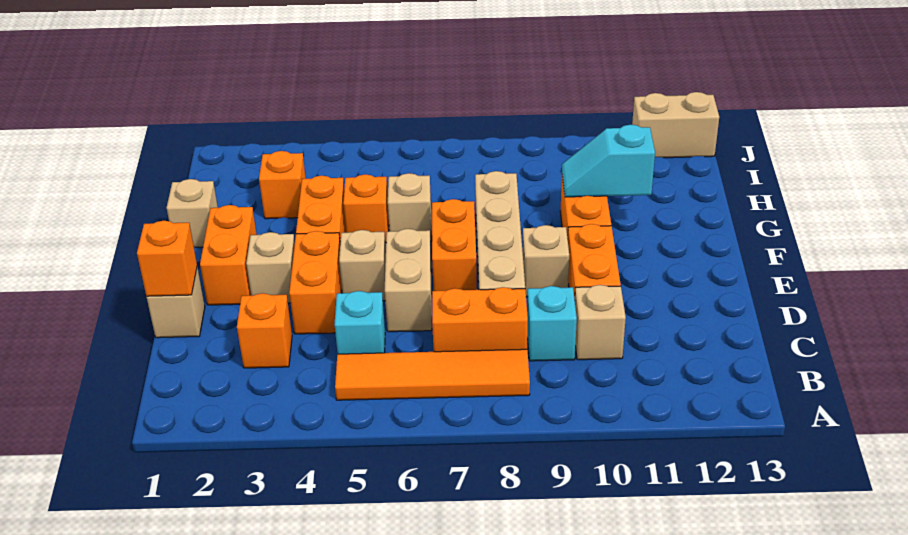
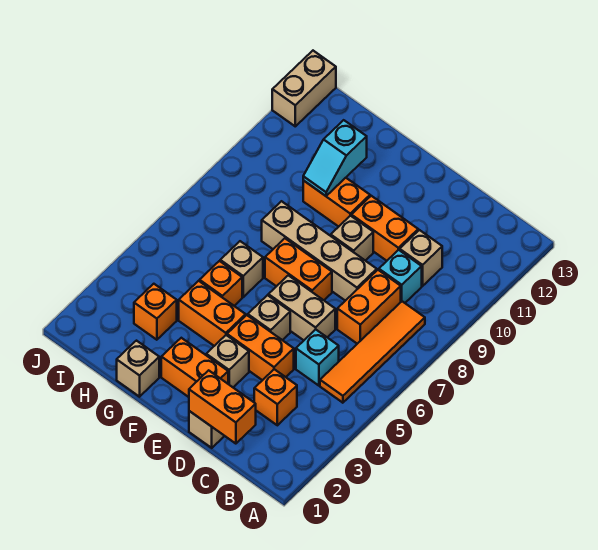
orange brick D1 level 2 -> orange brick C1:D1 level 2

